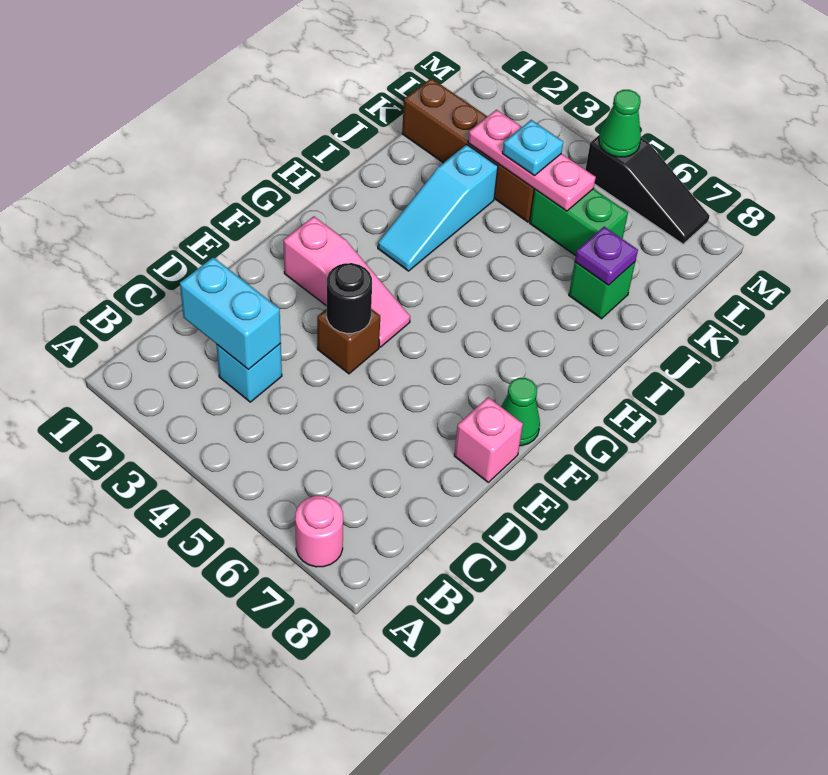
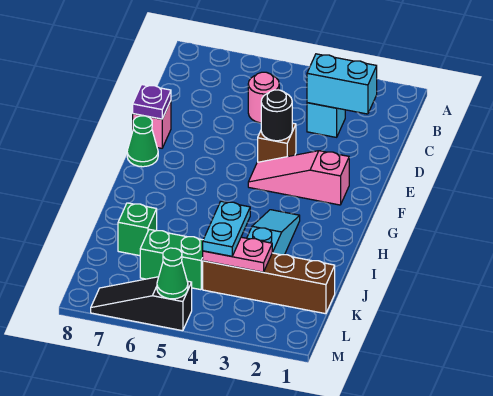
pink round brick A7 level 1 -> pink round brick C5 level 1
purple plate J7 level 2 -> purple plate E8 level 2
pink plate K3:K5 level 2 -> pink plate K3:K4 level 2
cyan plate K4 level 3 -> cyan plate J4:K4 level 3

